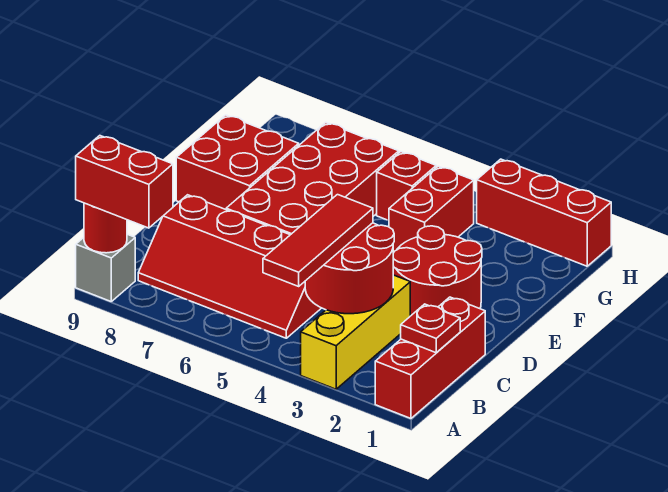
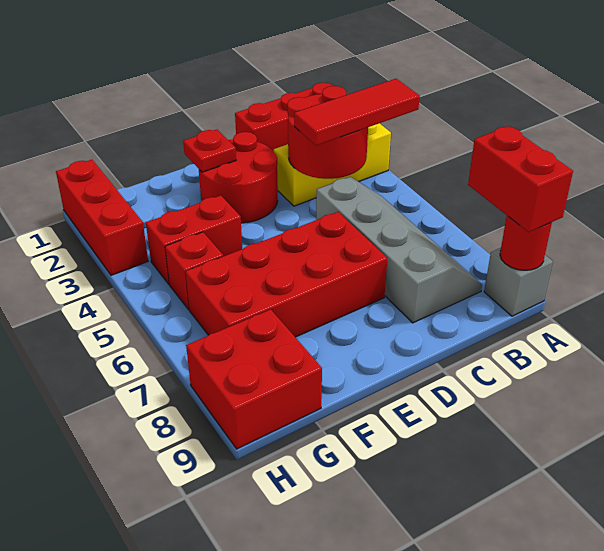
red plate B1 level 2 -> red plate E2 level 2
red slope B5:C8 level 1 top C -> grey slope B5:C8 level 1 top C
red brick E8:F9 level 1 -> red brick G8:H9 level 1

